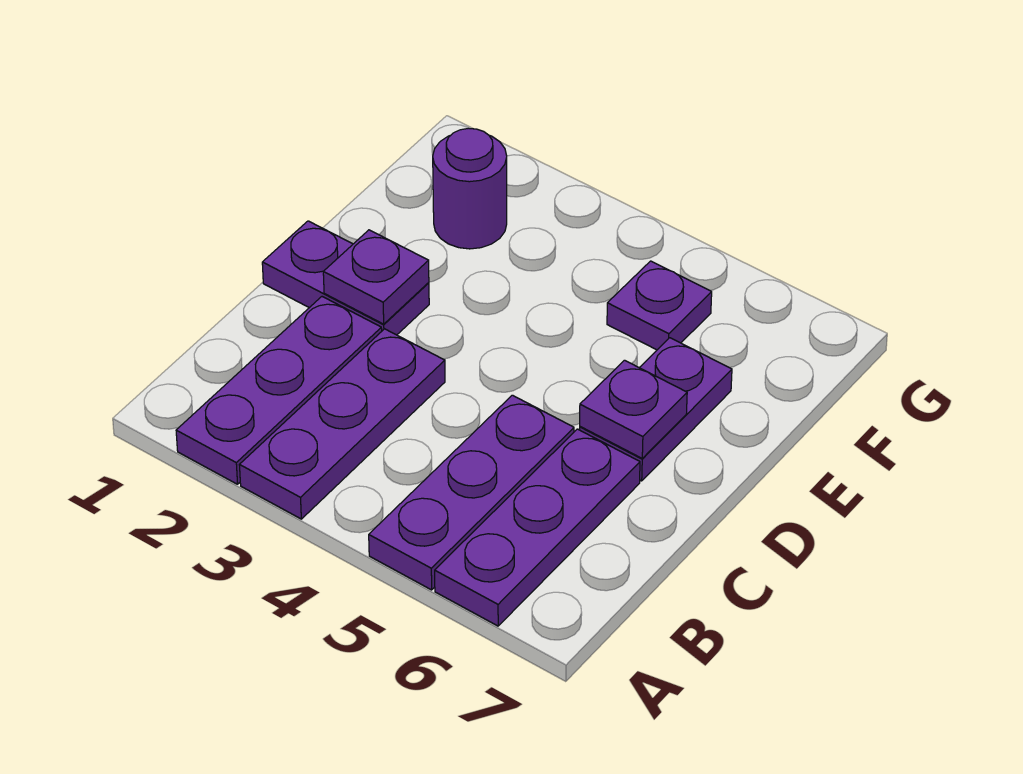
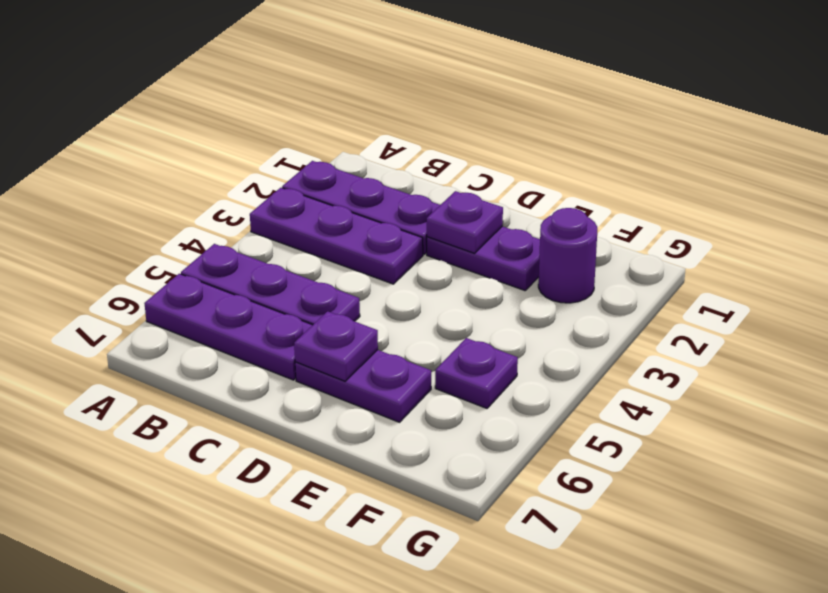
purple plate D1:D2 level 1 -> purple plate D2:E2 level 1

